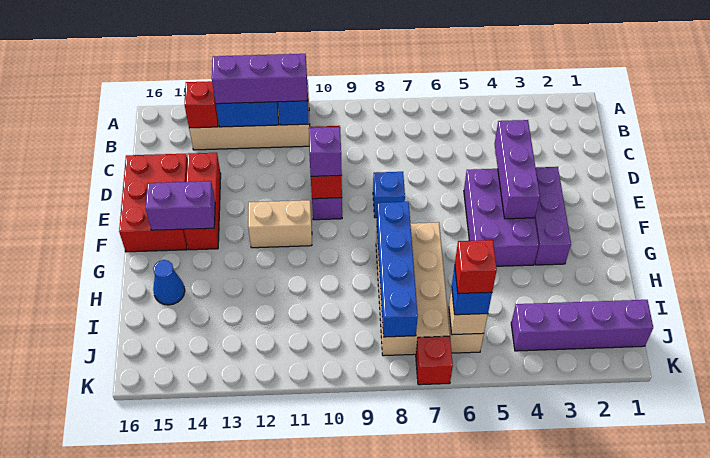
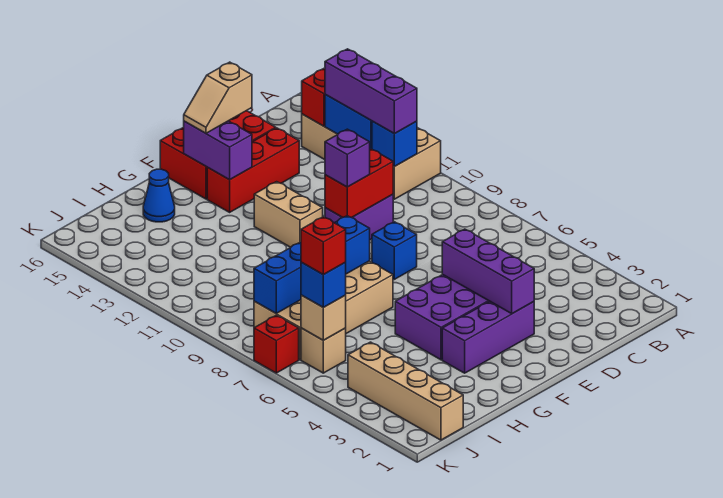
purple brick D4:F4 level 2 -> purple brick E3:E5 level 2
none -> tan slope E15:F15 level 3 top E
purple brick J1:J4 level 1 -> tan brick J1:J4 level 1

